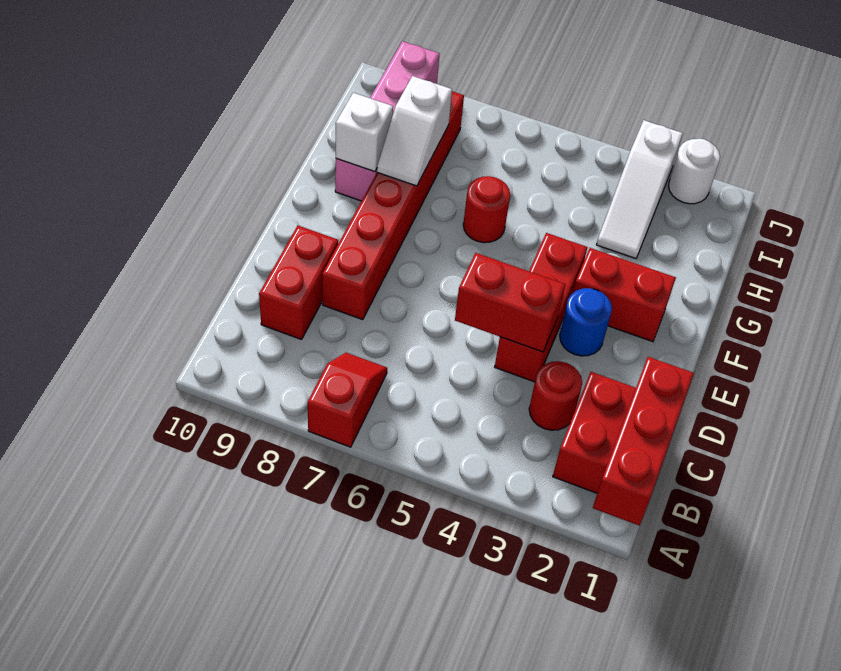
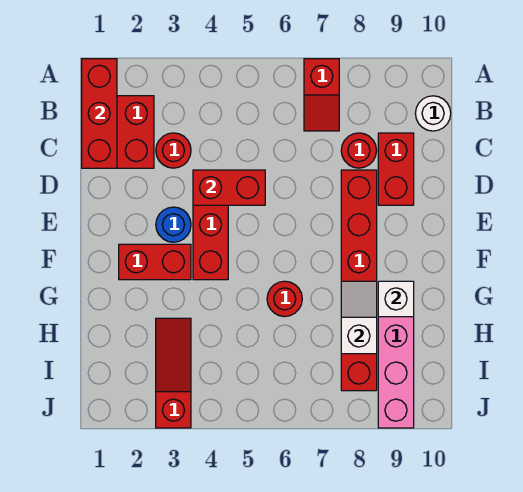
none -> red round brick C8 level 1
white slope H3:J3 level 1 top J -> red slope H3:J3 level 1 top J
white round brick J2 level 1 -> white round brick B10 level 1

